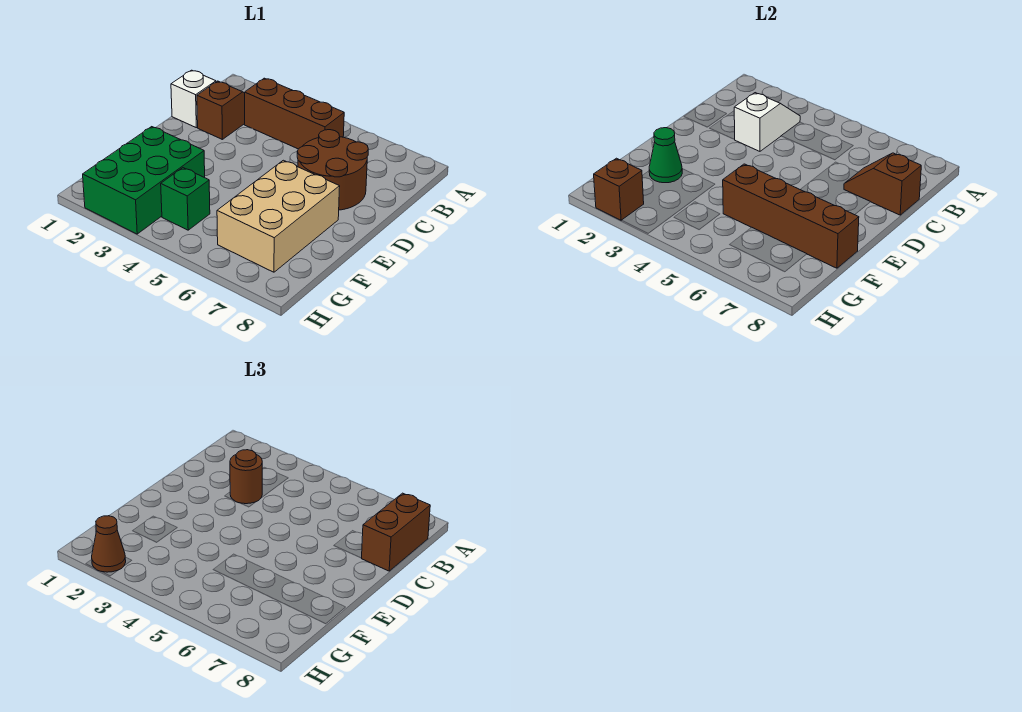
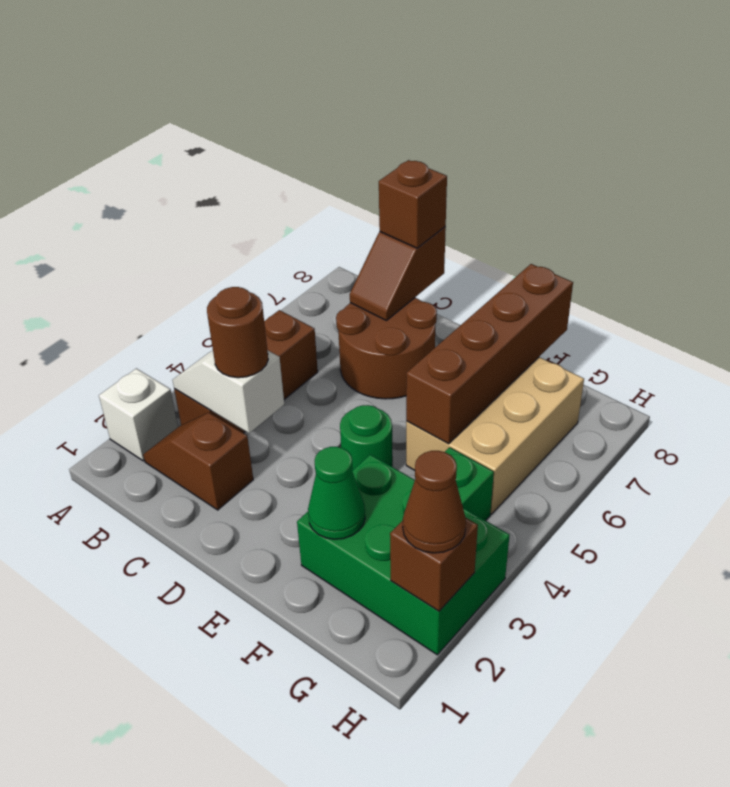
brown brick B8:C8 level 3 -> brown brick C8 level 3
white brick C1 level 1 -> white brick A2 level 1
none -> green round brick E4 level 1
tan brick E6:G7 level 1 -> tan brick F5:G7 level 1

